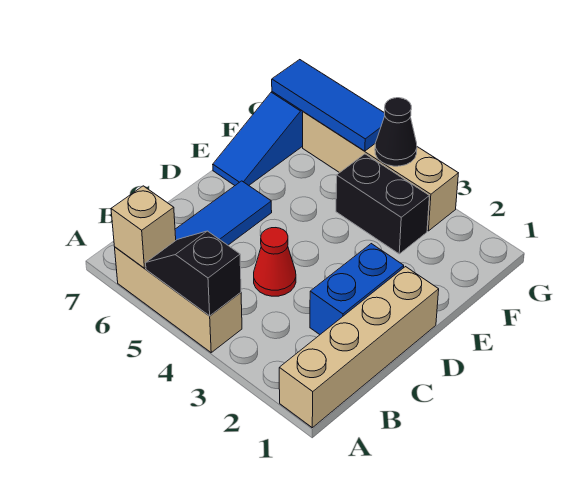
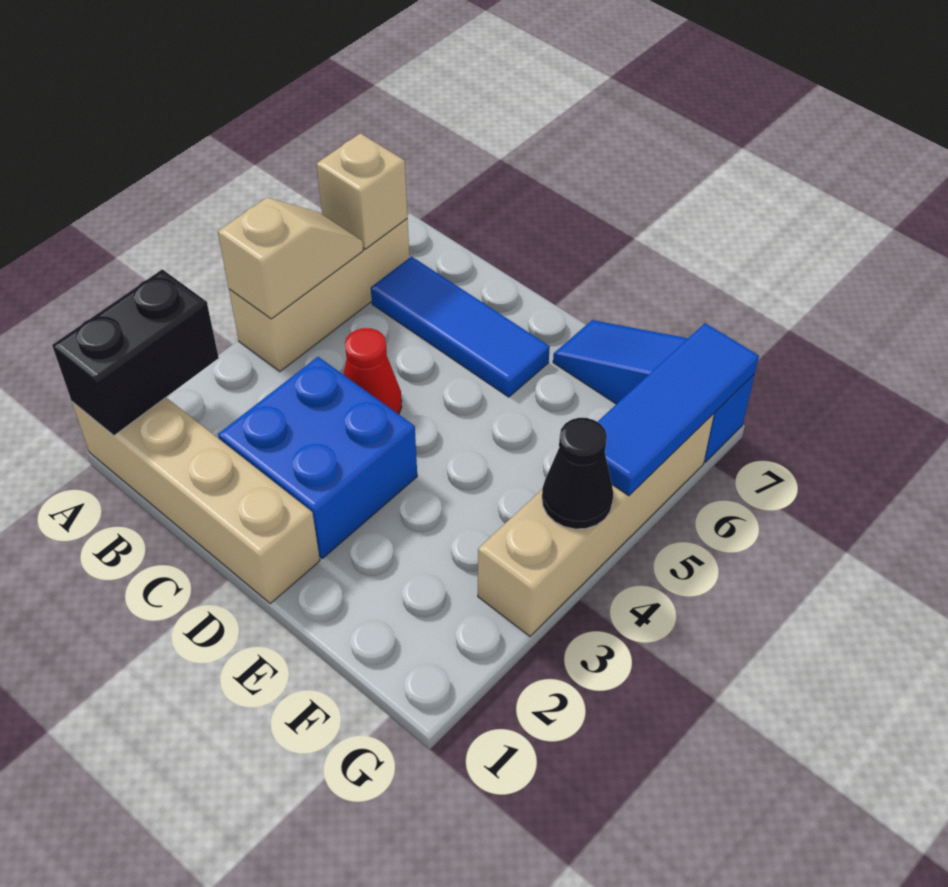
black slope A4:A5 level 2 top 4 -> tan slope A4:A5 level 2 top 4
blue brick C2:D2 level 1 -> blue brick C2:D3 level 1
black brick F3:F4 level 1 -> black brick A1:A2 level 2

